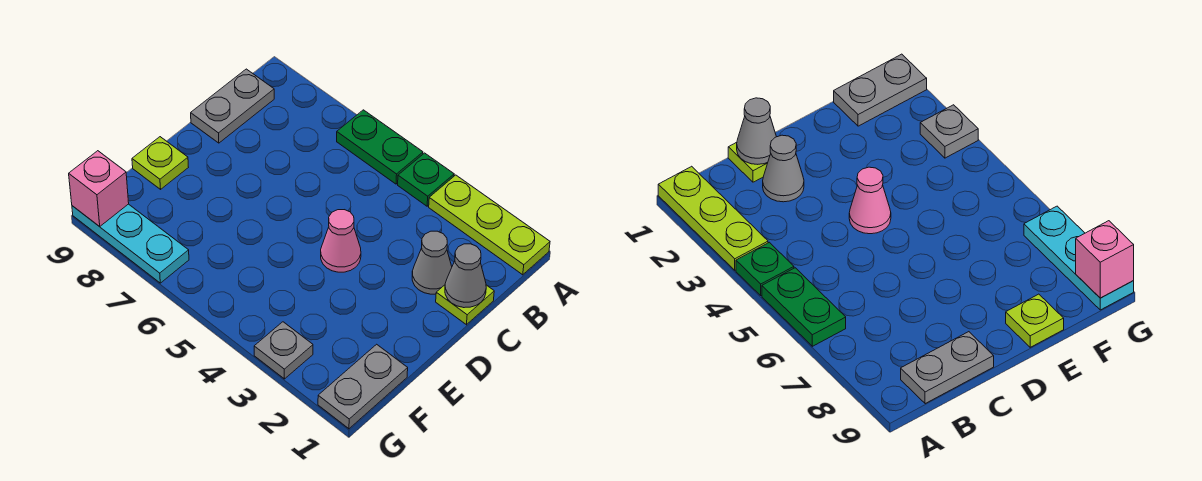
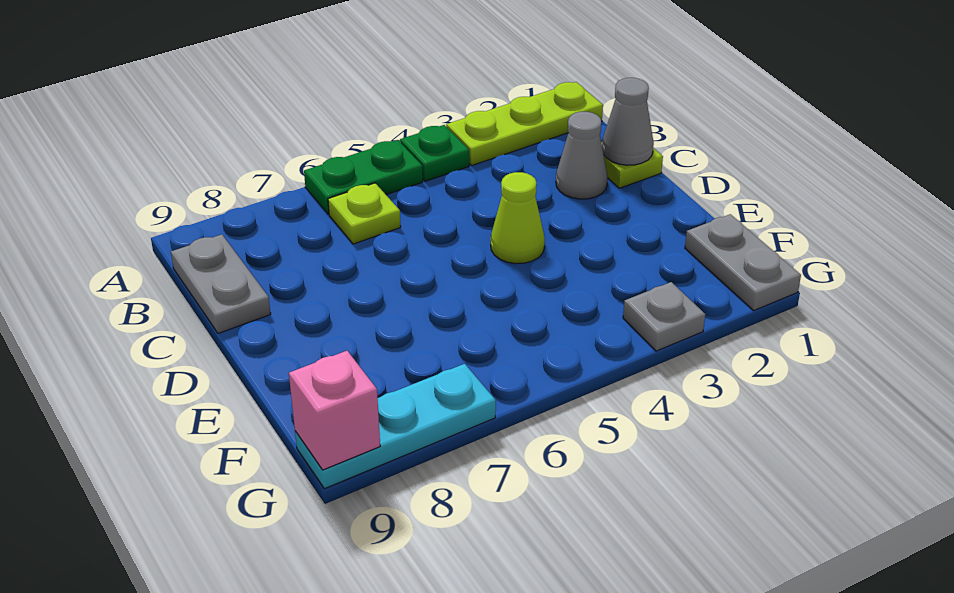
pink cone D4 level 1 -> lime cone D4 level 1
lime plate E9 level 1 -> lime plate B6 level 1

